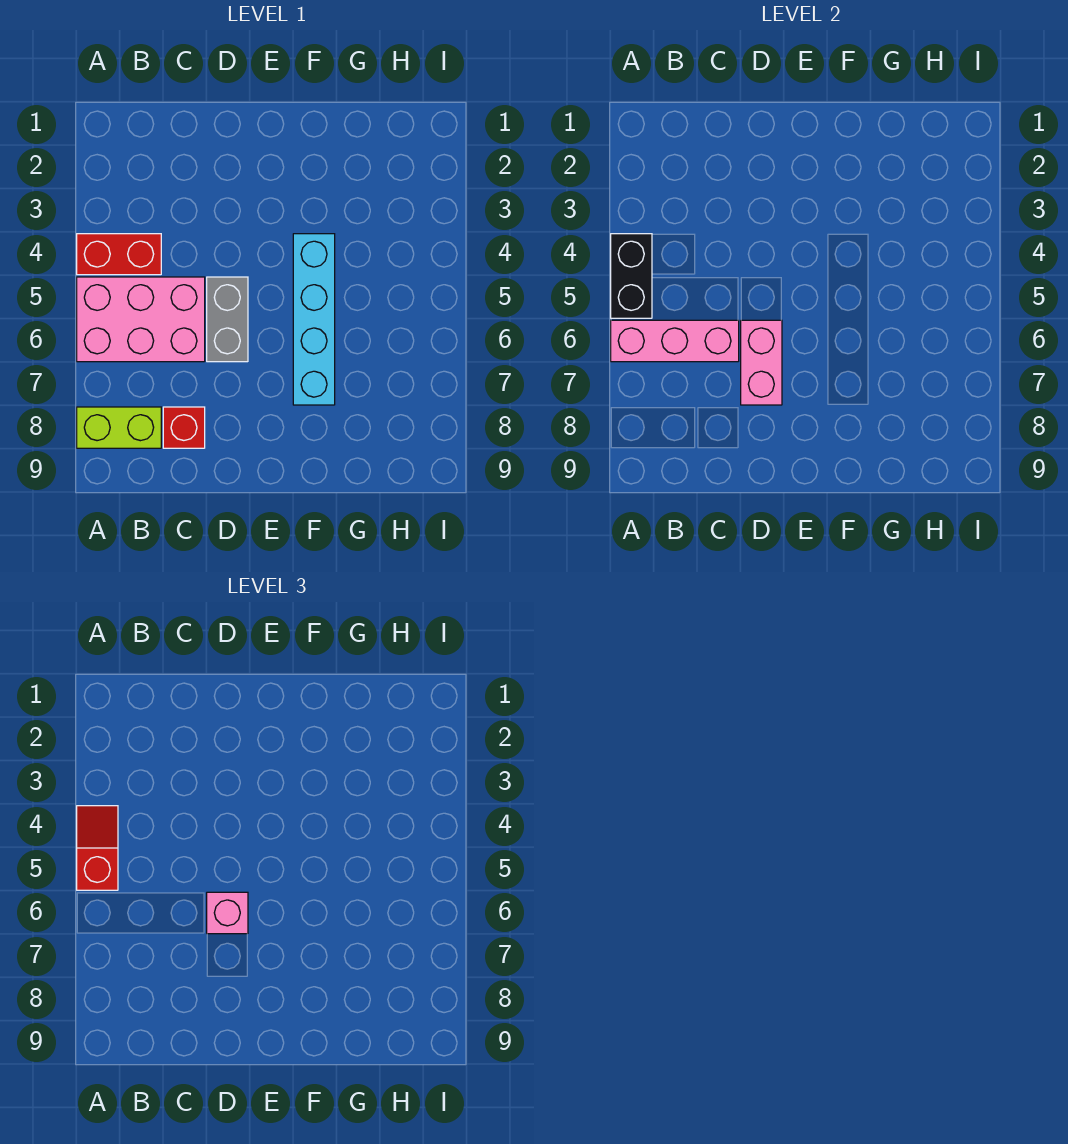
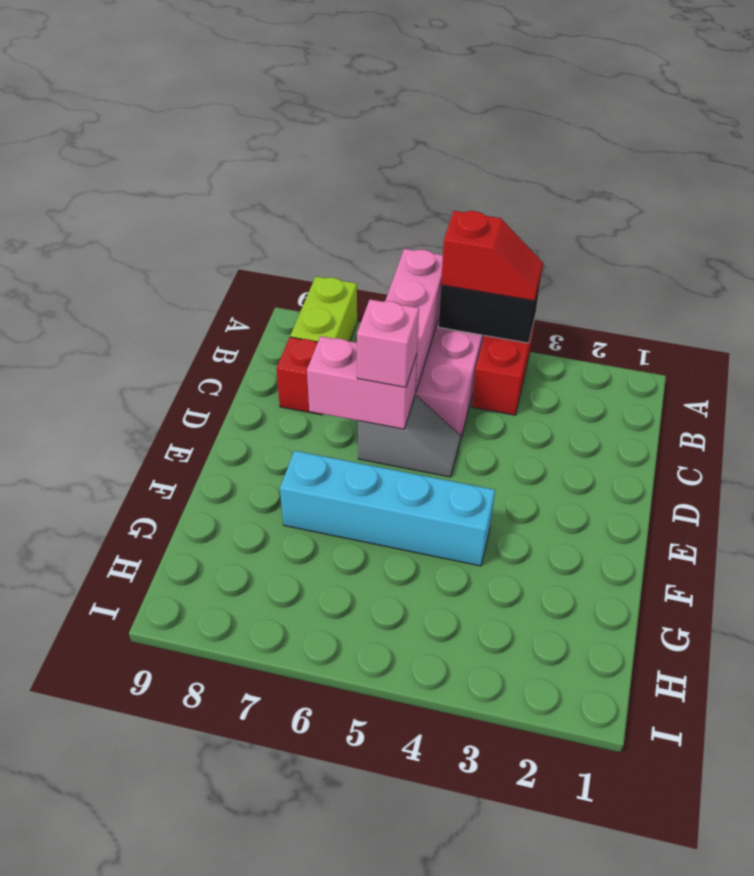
grey brick D5:D6 level 1 -> grey slope D5:D6 level 1 top 6

